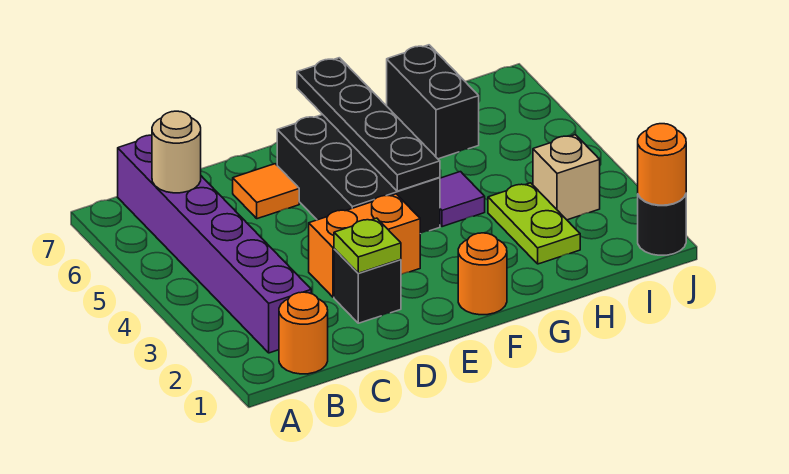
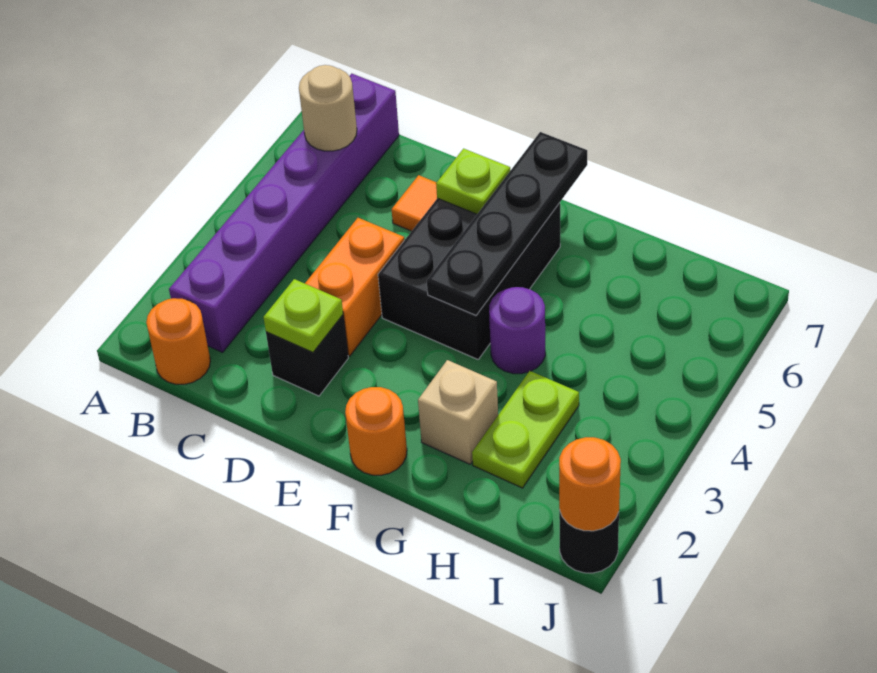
orange brick D3:E3 level 1 -> orange brick D3:D4 level 1
none -> lime plate E6 level 2
purple tile G4 level 1 -> purple round brick G4 level 1
black brick H6:H7 level 1 -> none
tan brick I3 level 1 -> tan brick G2 level 1

